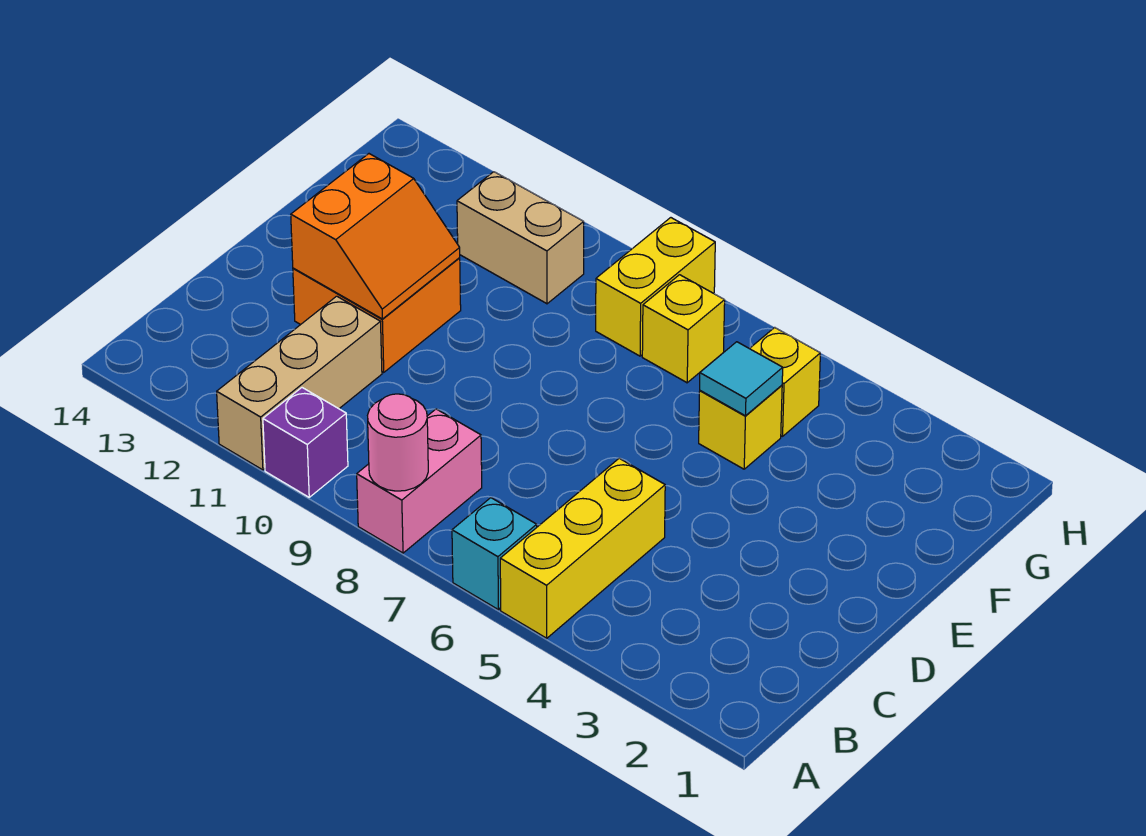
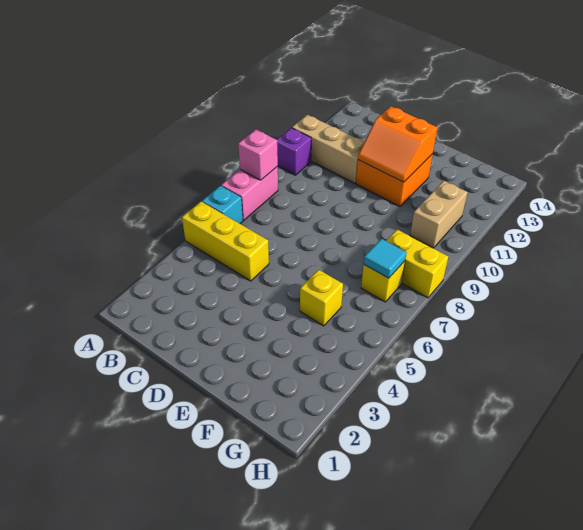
pink brick A8:B8 level 1 -> pink brick A7:A8 level 1
pink round brick A8 level 2 -> pink brick A8 level 2
cyan tile F5 level 2 -> cyan tile G7 level 2
yellow brick G5 level 1 -> none

